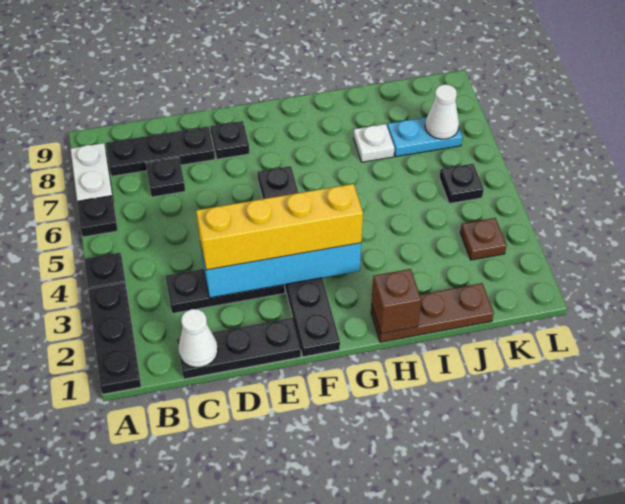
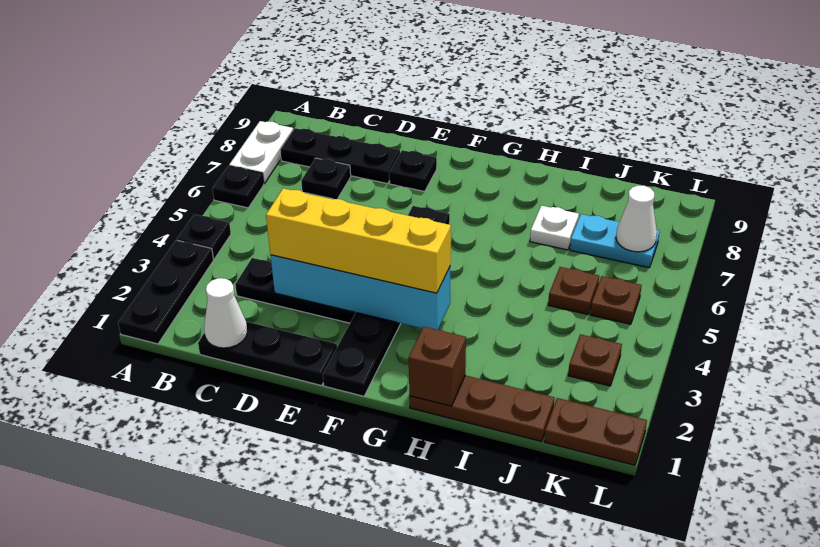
none -> brown plate J5 level 1
none -> brown plate K1:L1 level 1
black plate K5 level 1 -> brown plate K5 level 1

